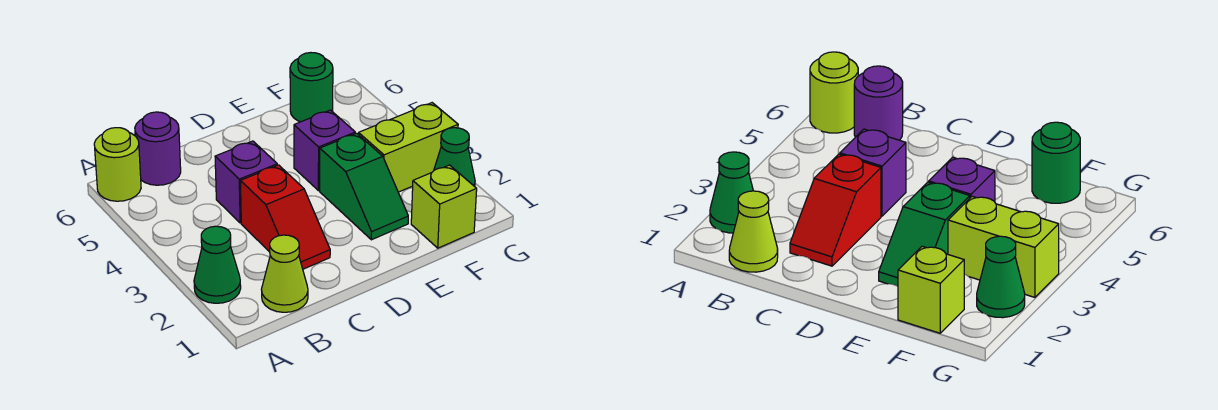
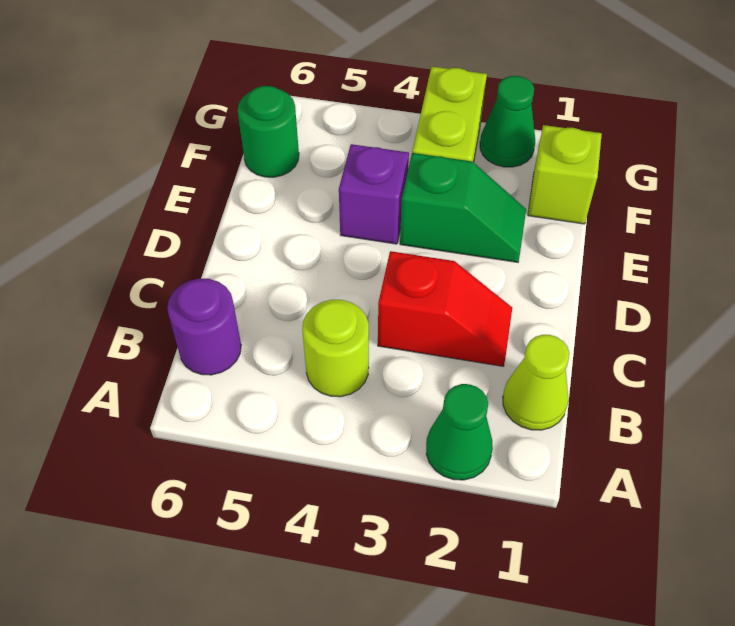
lime round brick A6 level 1 -> lime round brick B4 level 1
purple brick C4 level 1 -> none

